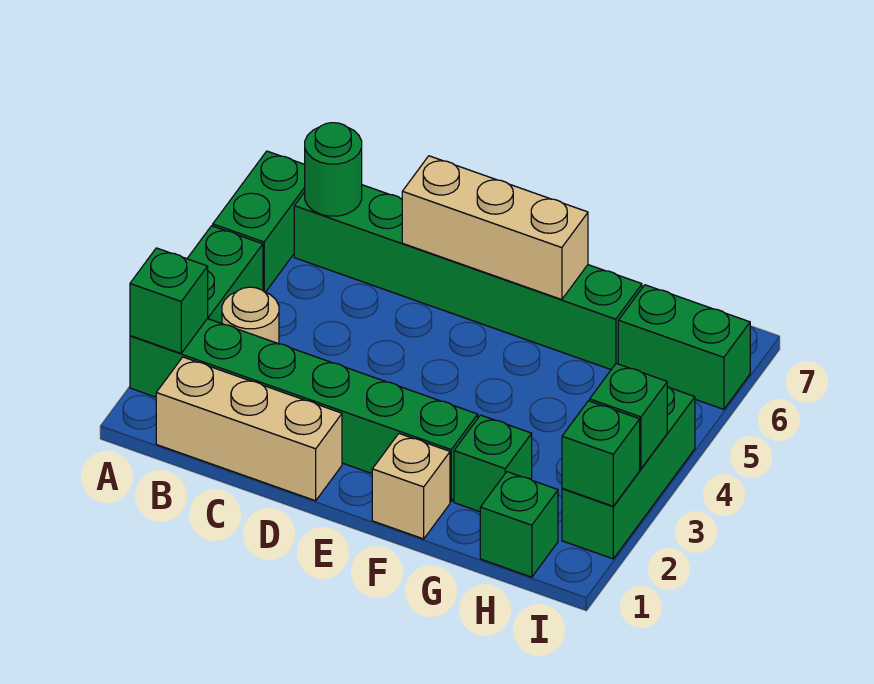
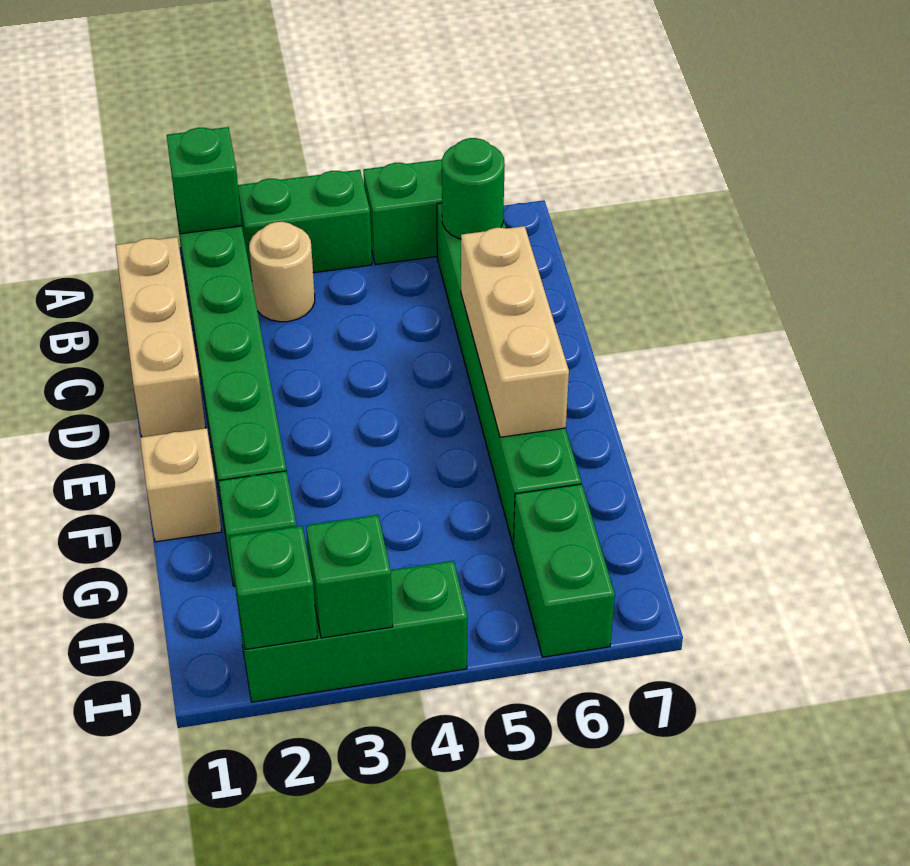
green brick H1 level 1 -> none

